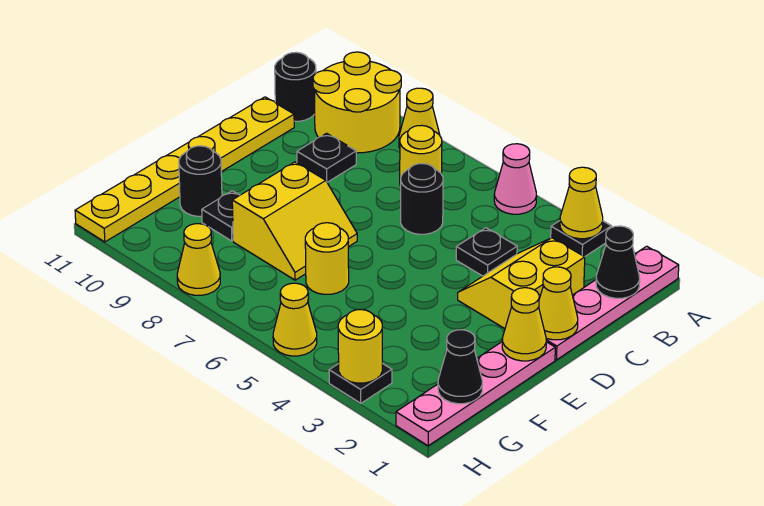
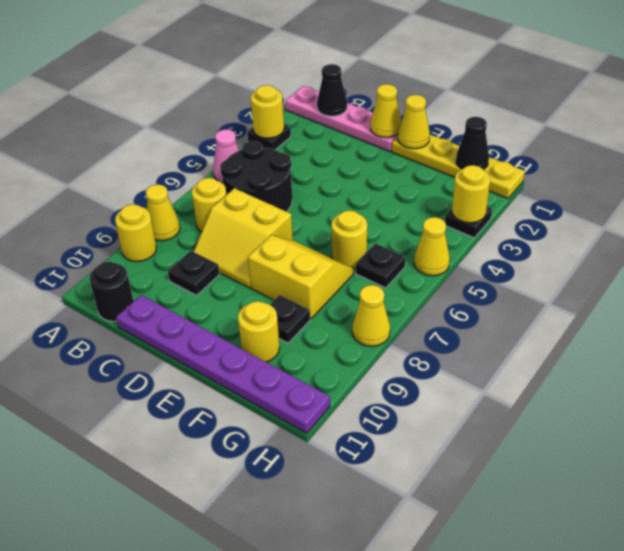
yellow cone A3 level 2 -> yellow round brick A3 level 2
yellow round brick A9:B10 level 1 -> yellow round brick A9 level 1
yellow slope C2:D3 level 1 top 2 -> yellow slope C7:D8 level 1 top 7
black plate C4 level 1 -> black plate G6 level 1
black round brick C6 level 1 -> black round brick B5:C6 level 1
yellow plate C11:H11 level 1 -> purple plate C11:H11 level 1
pink plate E1:H1 level 1 -> yellow plate E1:H1 level 1
black round brick F10 level 1 -> yellow round brick F10 level 1

